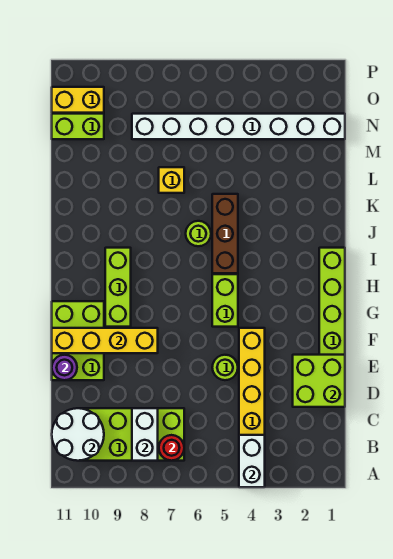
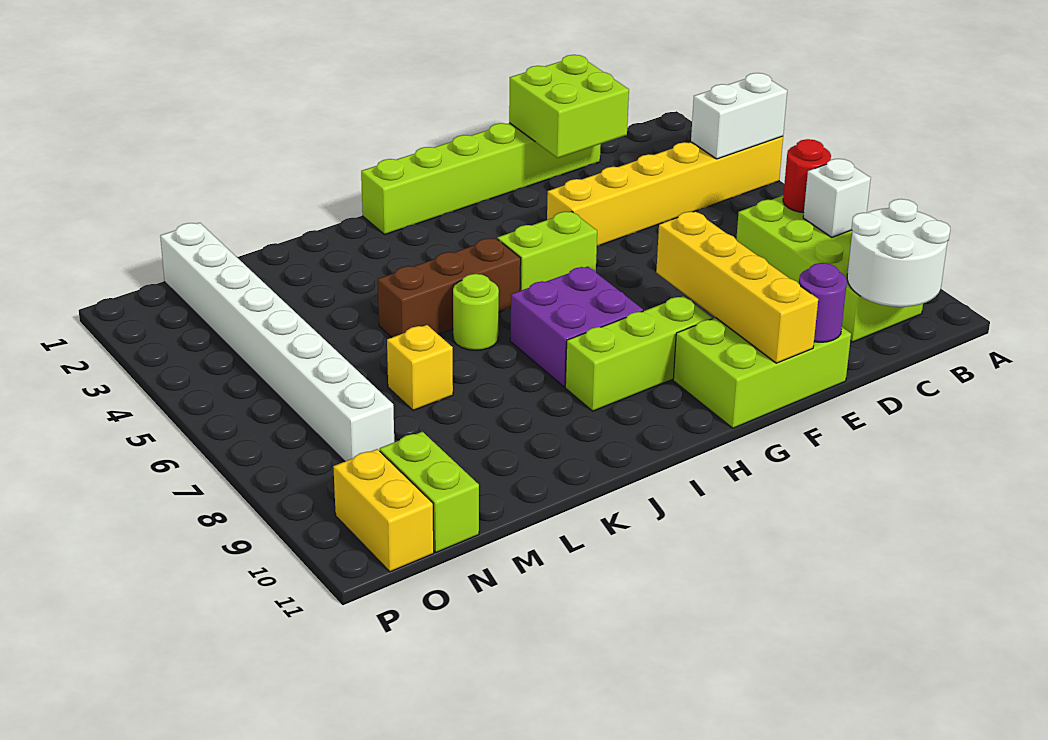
white brick B8:C8 level 2 -> white brick B8 level 2
lime round brick E5 level 1 -> none
none -> purple brick H7:I8 level 1

